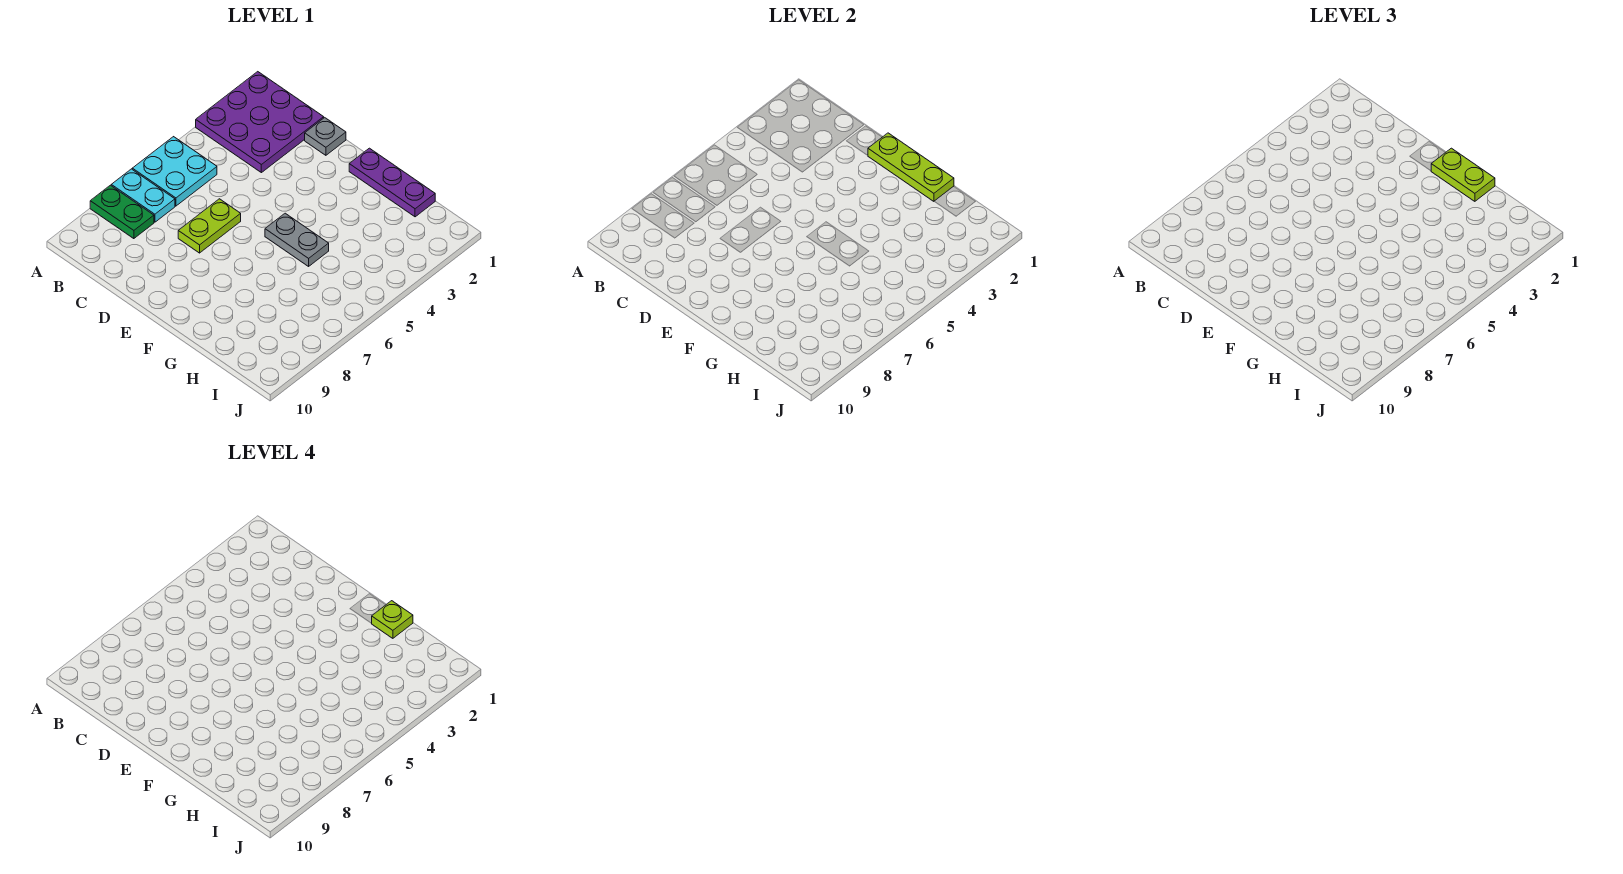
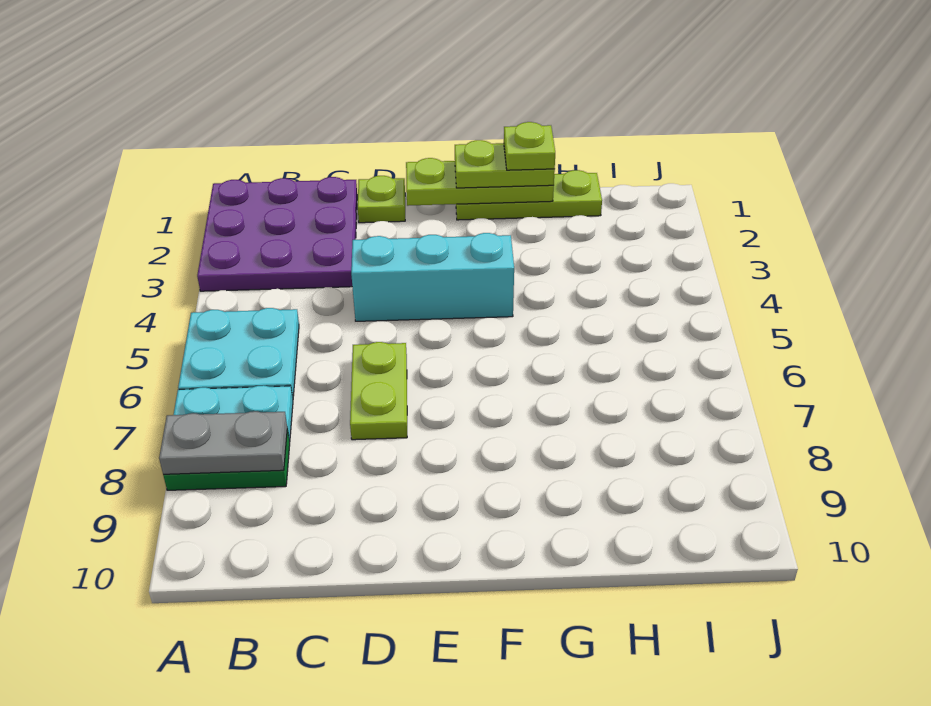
grey plate D1 level 1 -> lime plate D1 level 1
none -> cyan brick D4:F4 level 1
purple plate F1:H1 level 1 -> lime plate F1:H1 level 1
grey plate F5:G5 level 1 -> grey plate A8:B8 level 2

